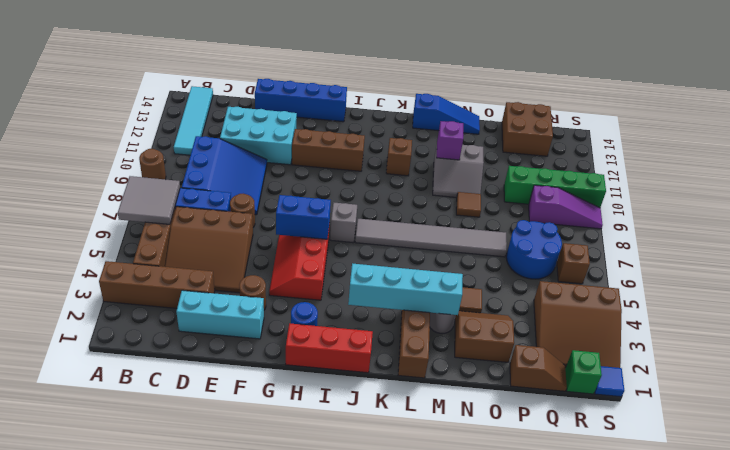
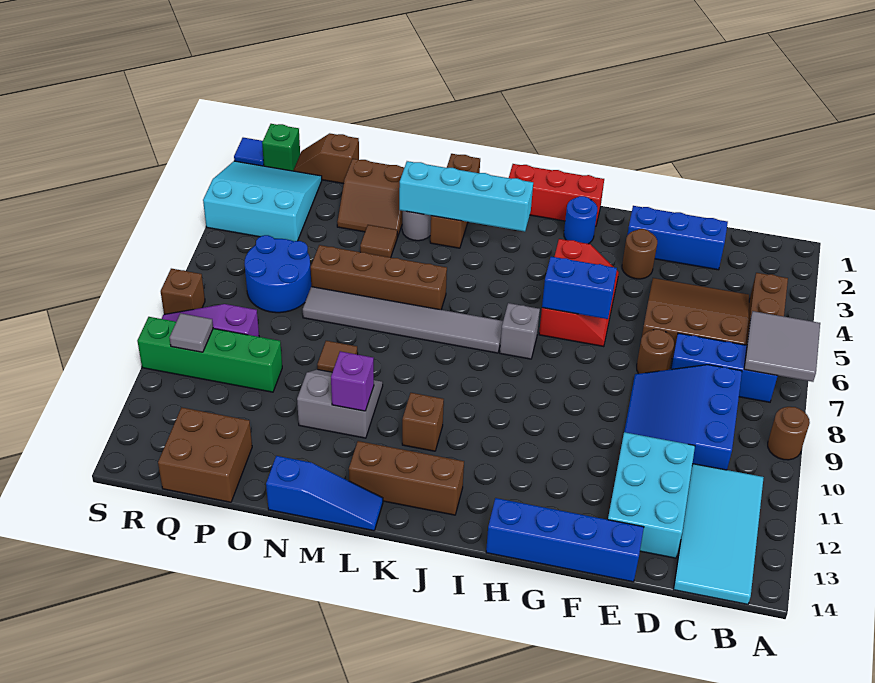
brown brick A3:D3 level 1 -> brown brick L6:O6 level 1
cyan tile B11:B14 level 1 -> cyan tile B11:C14 level 1
cyan brick D2:F2 level 1 -> blue brick D2:F2 level 1
cyan brick D11:F12 level 1 -> cyan brick D11:E13 level 1
brown brick G11:I11 level 1 -> brown brick J13:L13 level 1
blue slope L14:N14 level 1 top L -> blue slope L14:N14 level 1 top N
brown slope Q2:S4 level 1 top 4 -> cyan slope Q2:S4 level 1 top 4
brown brick R6 level 1 -> brown brick S8 level 1
none -> grey tile R10 level 2

